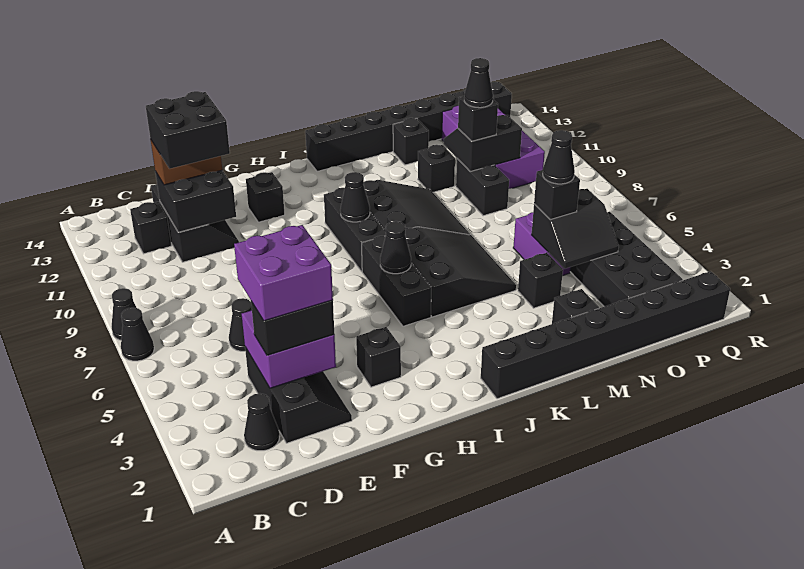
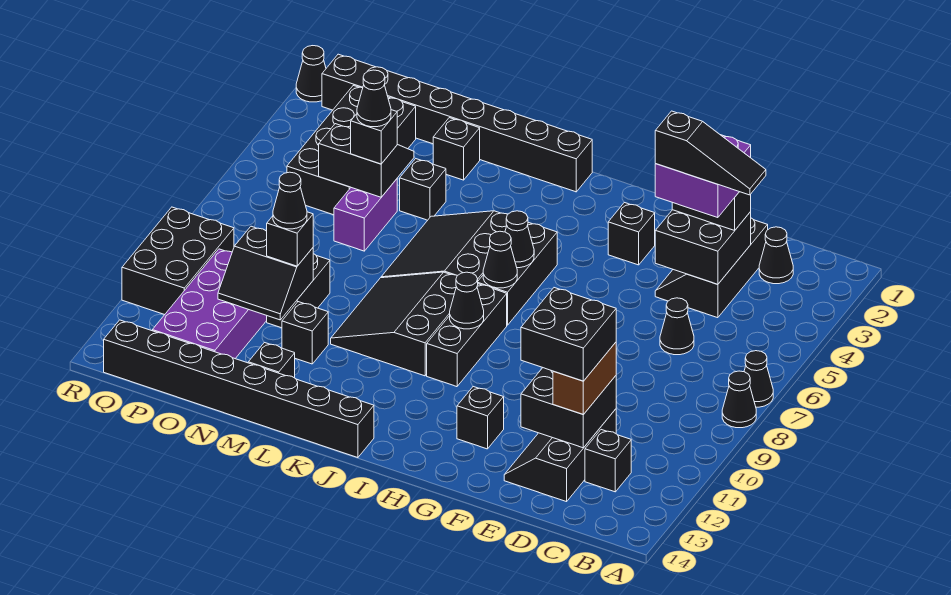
none -> black slope C4:E4 level 5 top E
purple brick D3:E4 level 2 -> black brick D3:E4 level 2
brown brick D12:E12 level 3 -> brown brick D11:D12 level 3
none -> black cone I7 level 2
none -> black brick Q9:R11 level 1
none -> black cone R1 level 1

